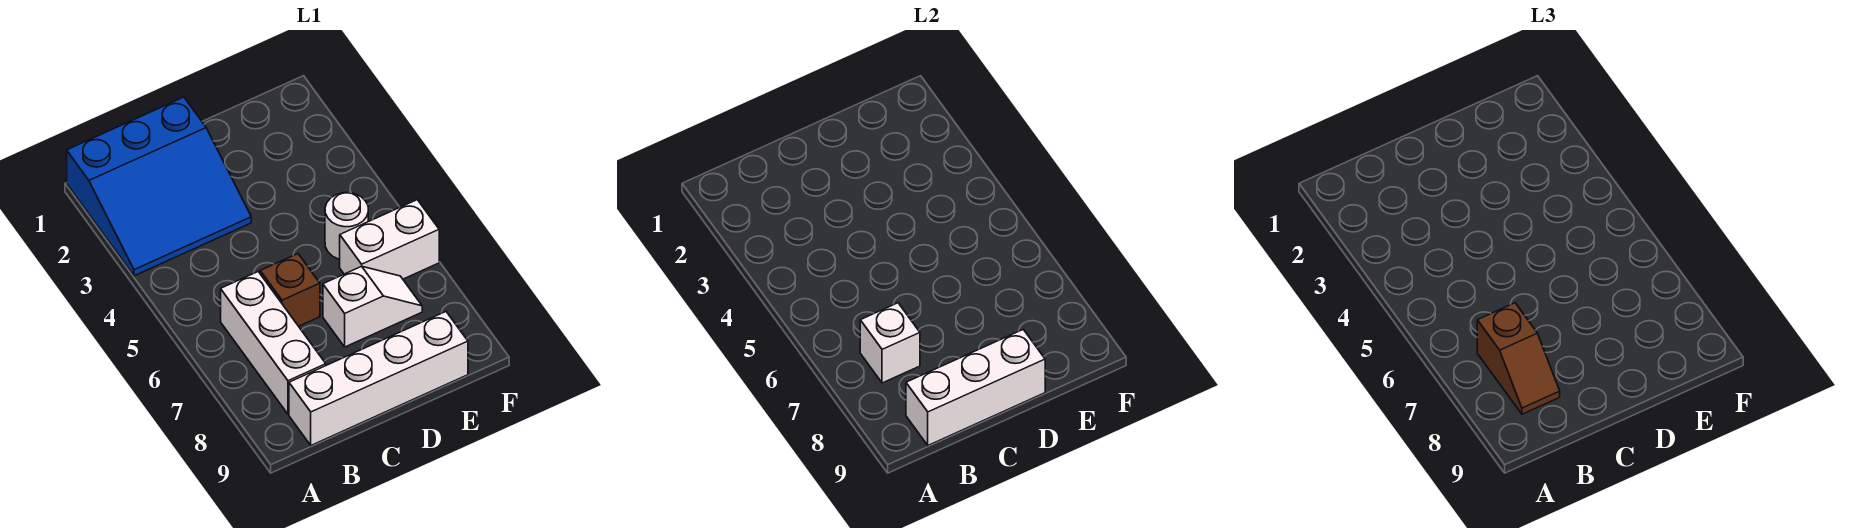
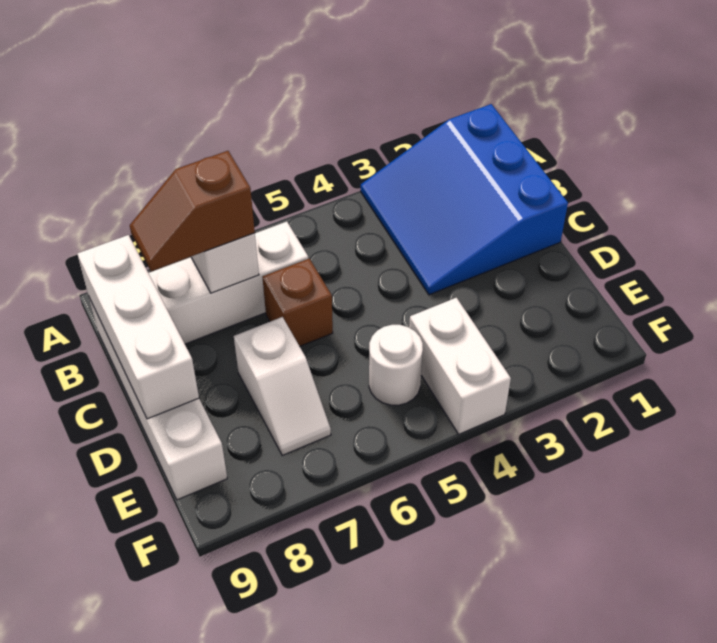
white brick E6:F6 level 1 -> white brick E4:F4 level 1

